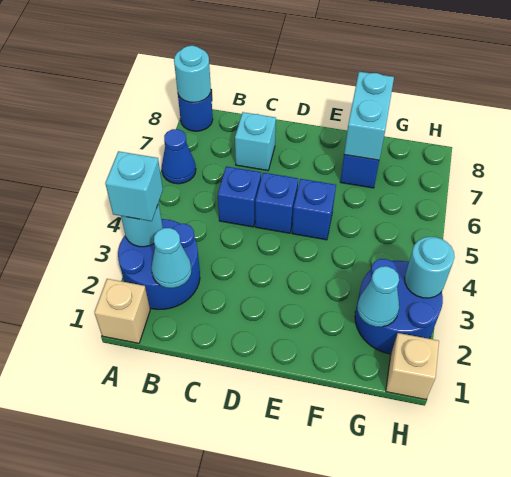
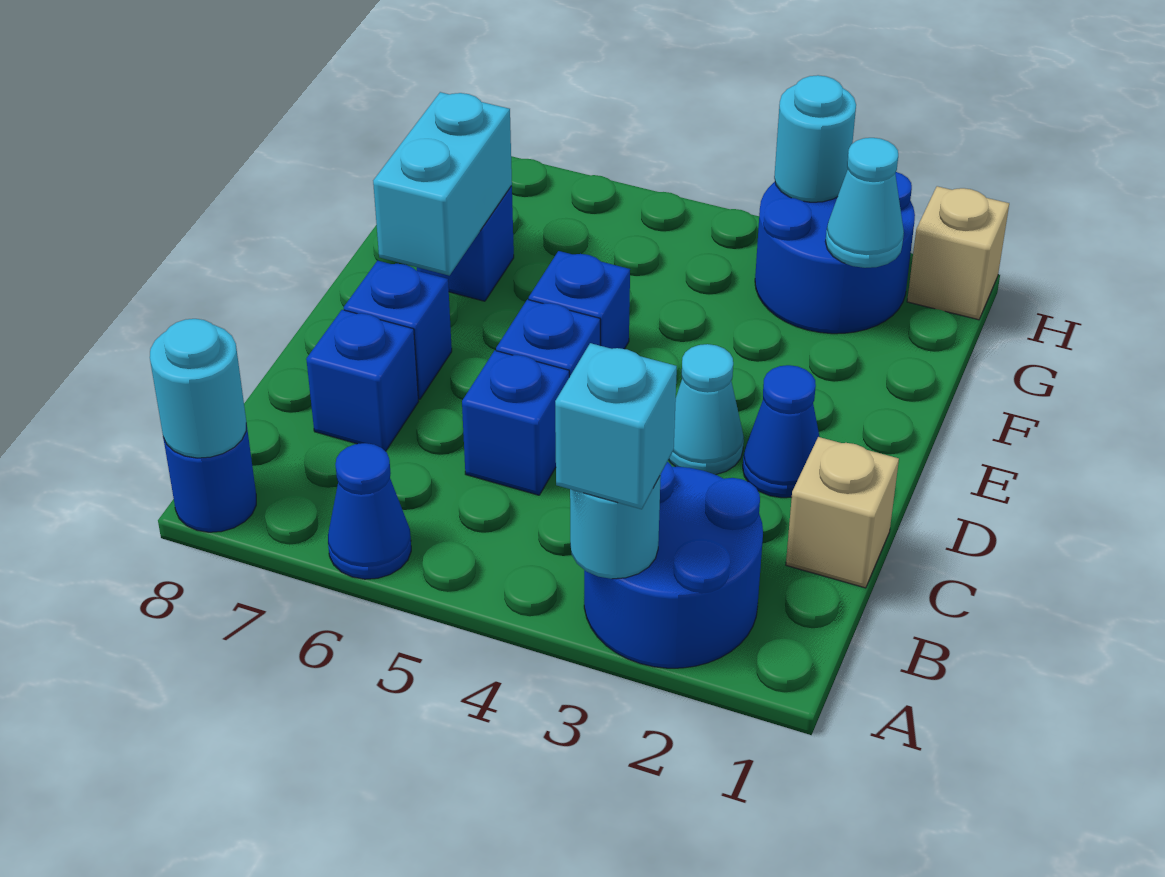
tan brick A1 level 1 -> tan brick C1 level 1
cyan cone B2 level 2 -> cyan cone D3 level 1
cyan brick C7 level 1 -> blue brick C7 level 1
none -> blue cone D2 level 1
none -> blue brick D7 level 1
cyan brick F7:F8 level 2 -> cyan brick E7:F7 level 2

